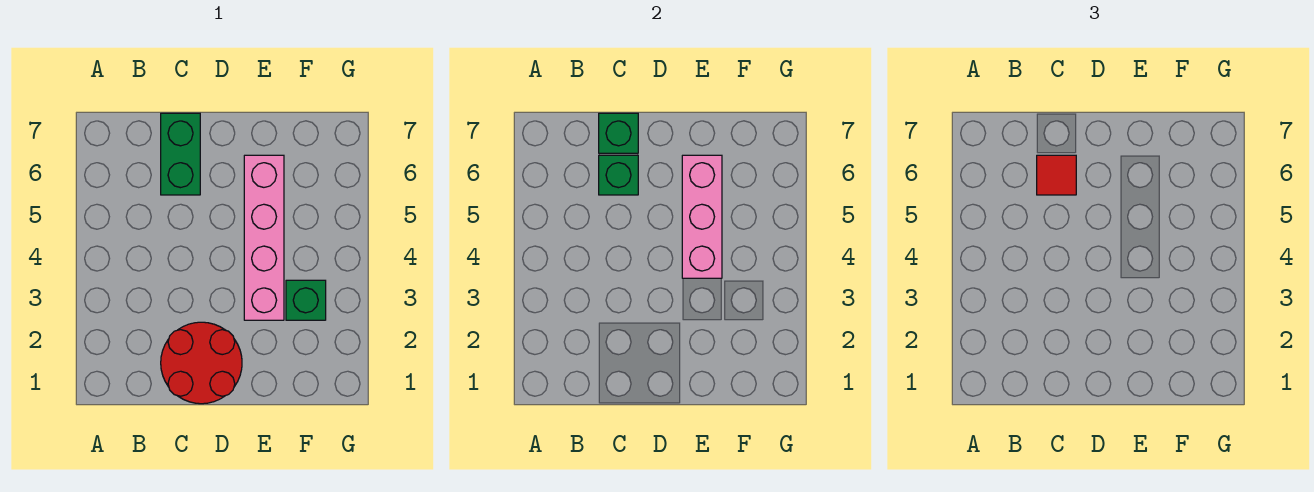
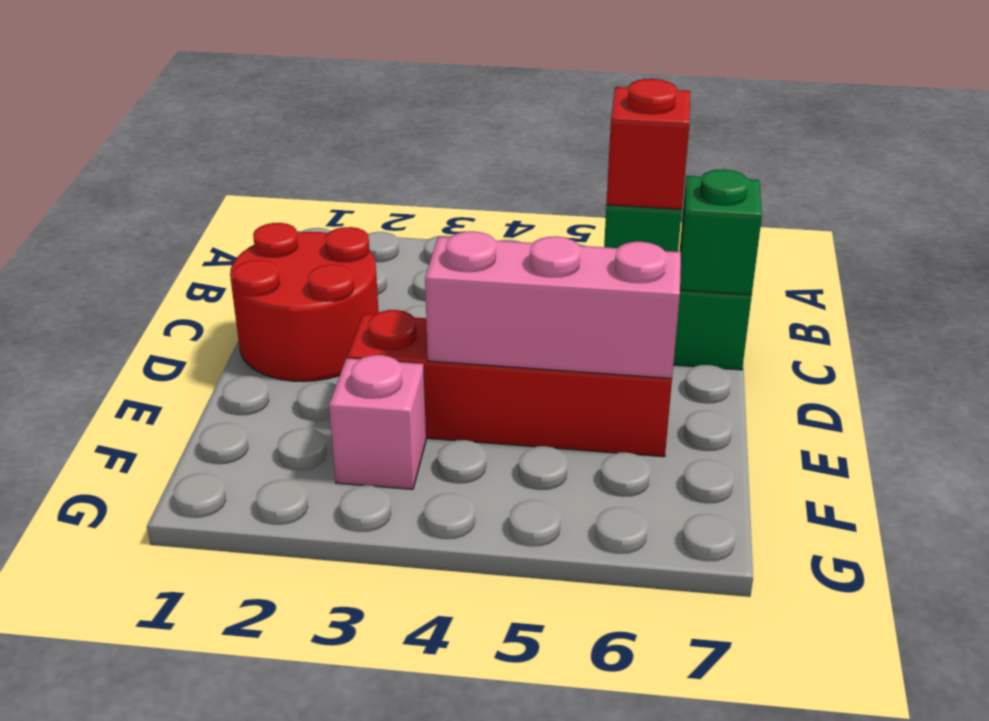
red tile C6 level 3 -> red brick C6 level 3
pink brick E3:E6 level 1 -> red brick E3:E6 level 1
green brick F3 level 1 -> pink brick F3 level 1

